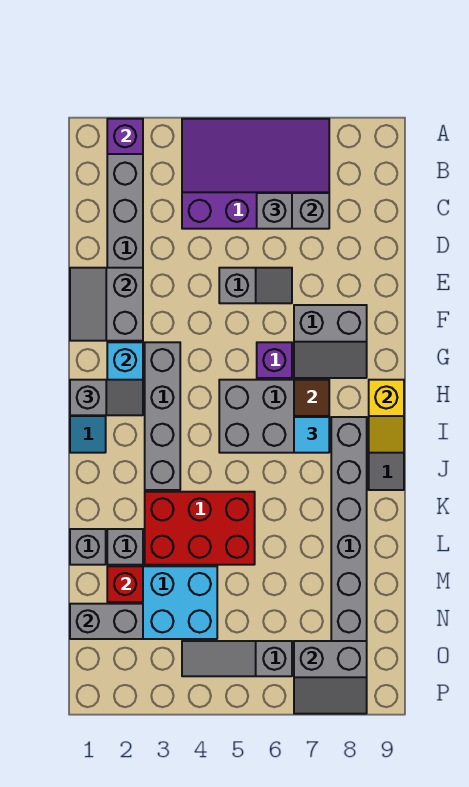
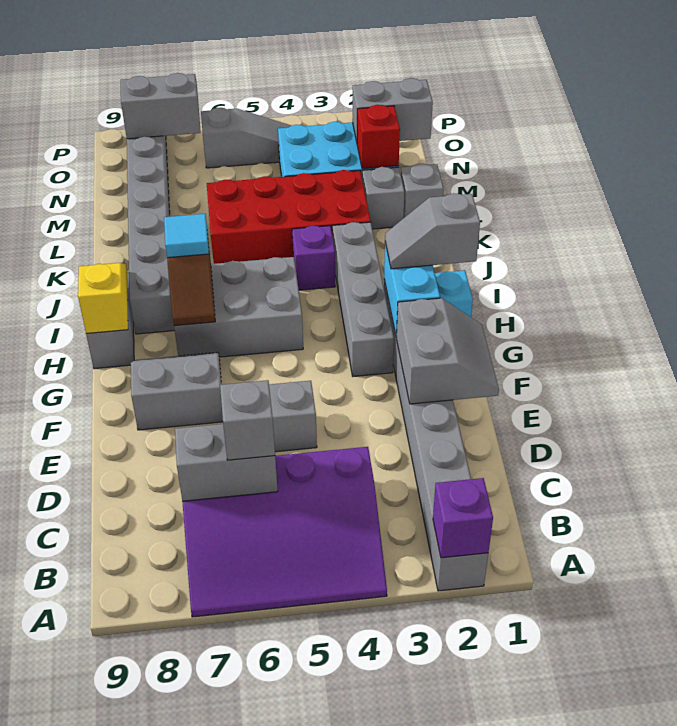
purple brick G6 level 1 -> purple brick J4 level 1
red brick K3:L5 level 1 -> red brick K3:L6 level 1

